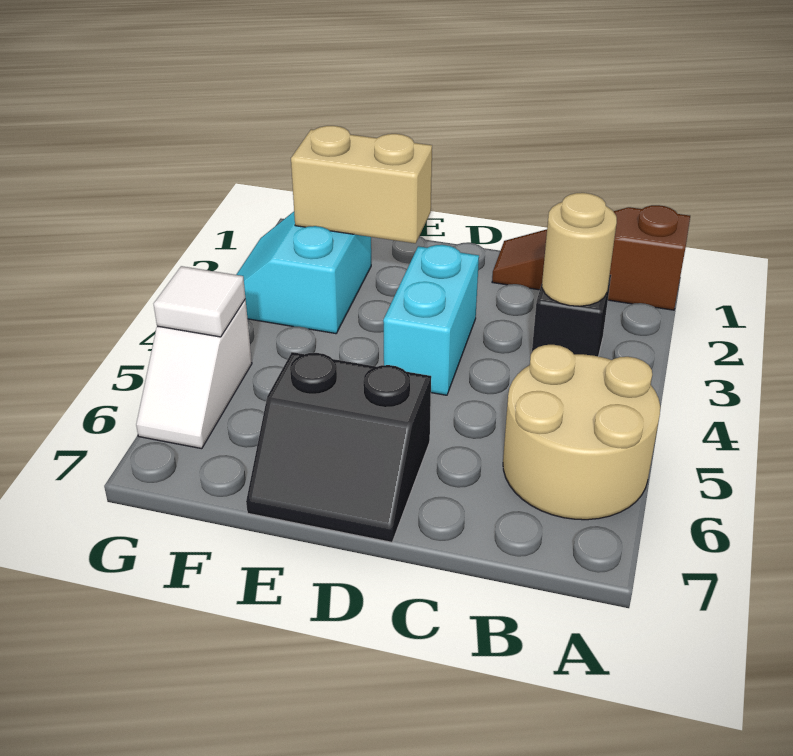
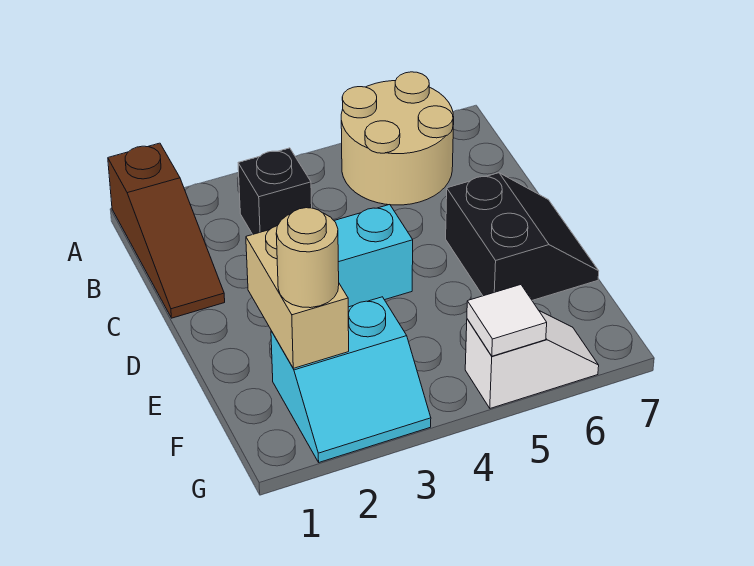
tan round brick B3 level 2 -> tan round brick F2 level 3

